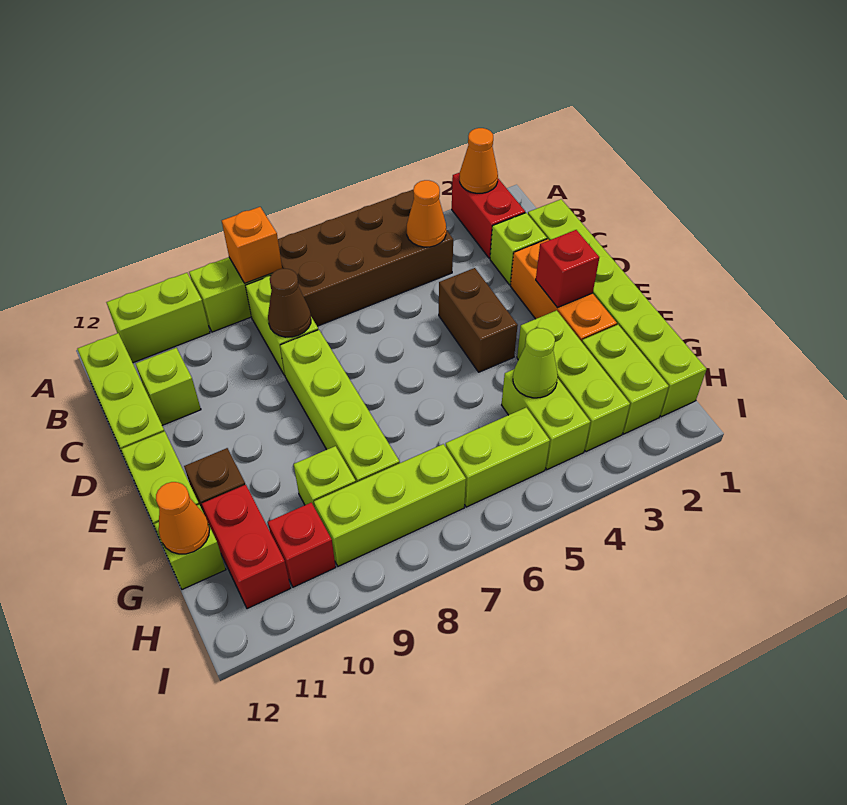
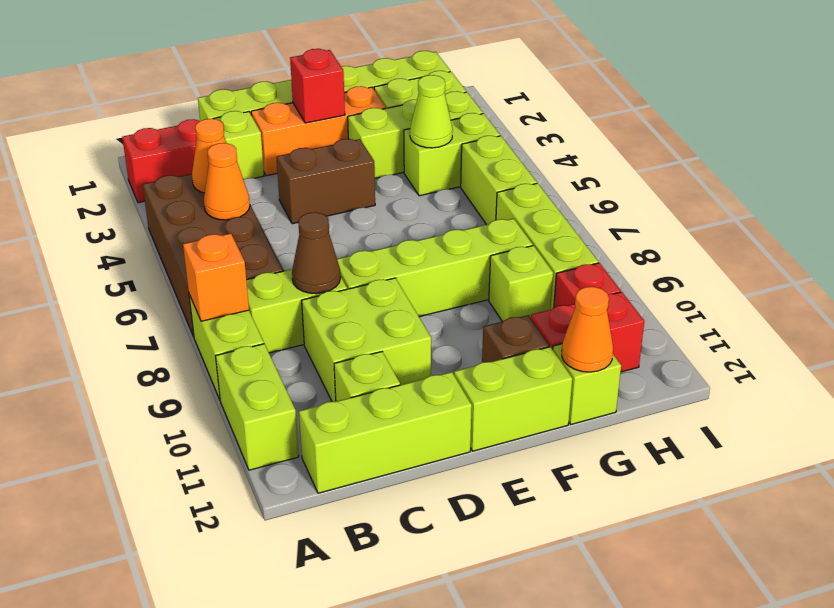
orange cone A2 level 2 -> orange cone B5 level 2
none -> lime brick C9:D10 level 1

